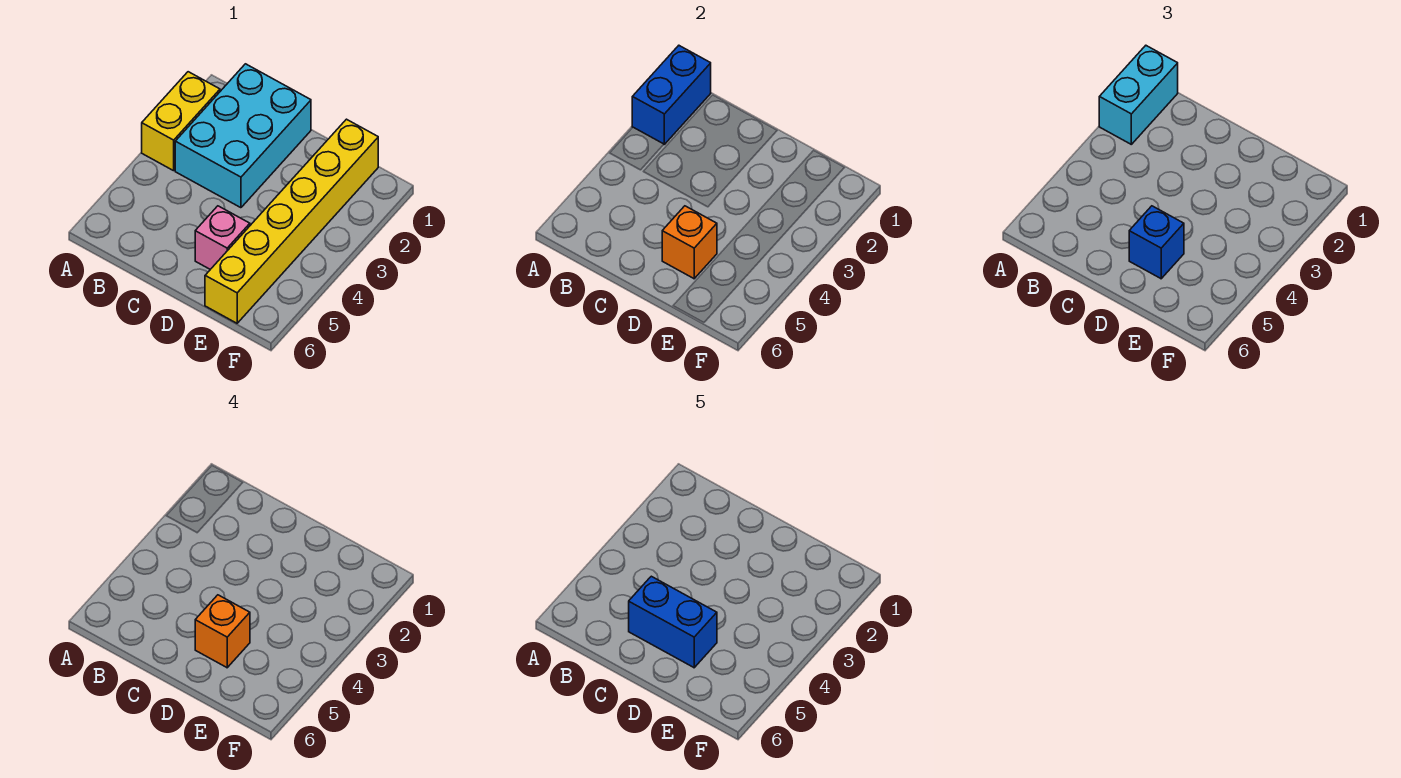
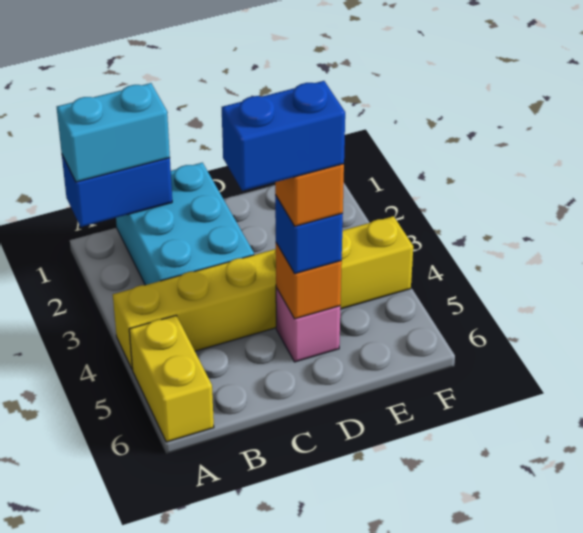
blue brick A1:A2 level 2 -> blue brick A1:B1 level 2
cyan brick A1:A2 level 3 -> cyan brick A1:B1 level 3
yellow brick A2:A3 level 1 -> yellow brick A5:A6 level 1
yellow brick E1:E6 level 1 -> yellow brick A4:F4 level 1

